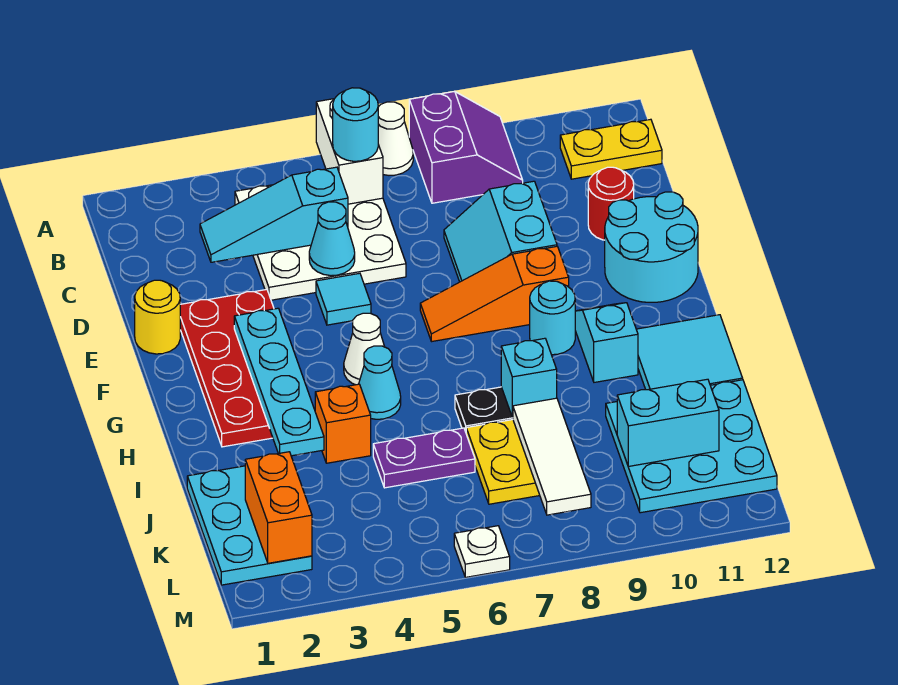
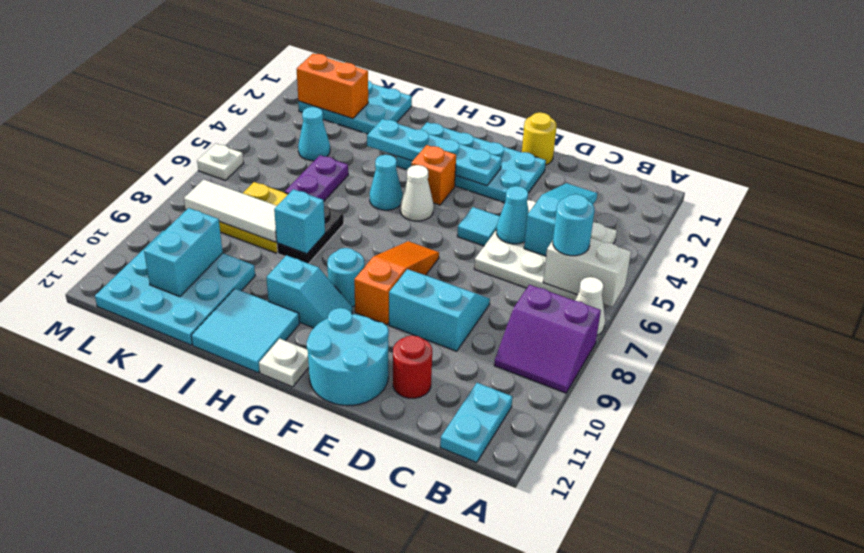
yellow plate B11:B12 level 1 -> cyan plate B11:B12 level 1
red plate E2:H3 level 1 -> cyan plate E2:H3 level 1
none -> white plate G12 level 1
orange brick I4 level 1 -> orange brick G4 level 1
none -> cyan cone K4 level 1

